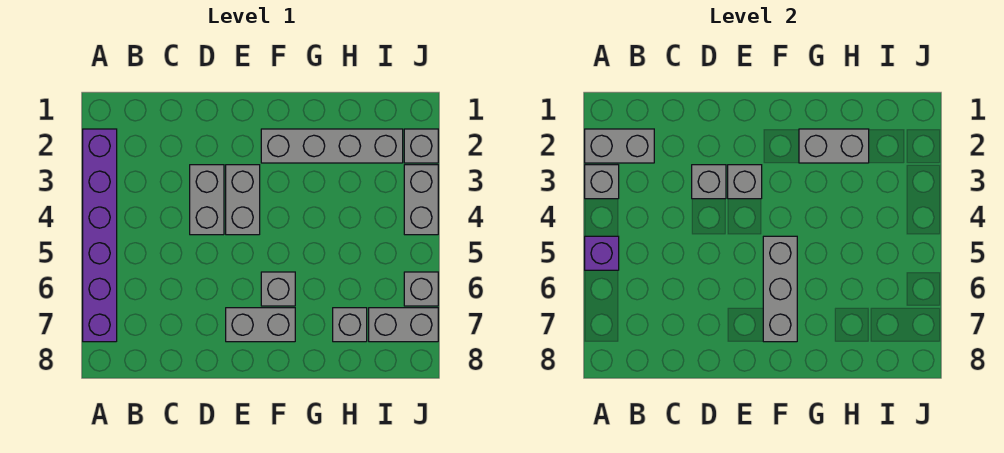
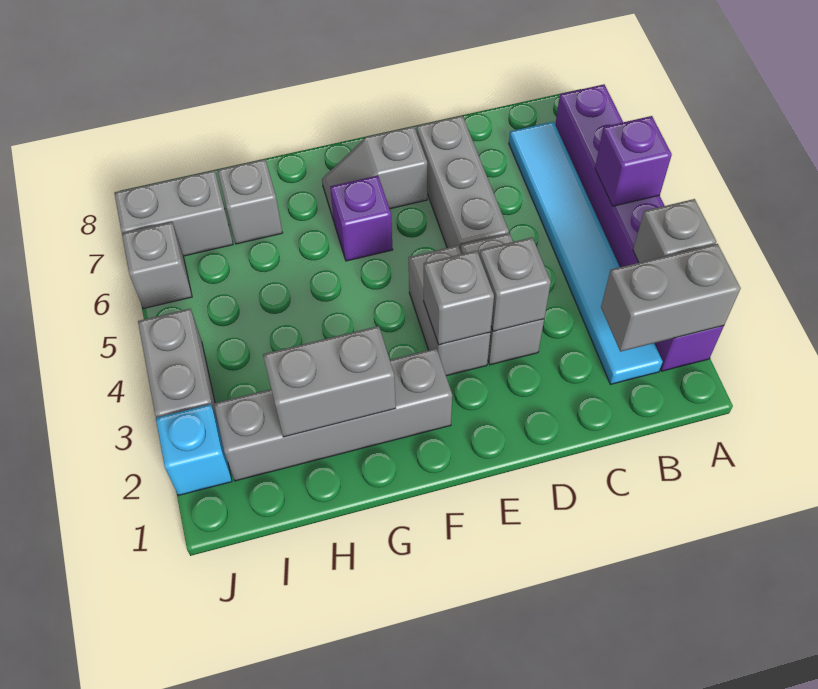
none -> cyan tile B2:B7 level 1
grey brick E7:F7 level 1 -> grey slope E7:F7 level 1 top E
grey brick F5:F7 level 2 -> grey brick D5:D7 level 1
grey brick F6 level 1 -> purple brick F6 level 1
grey brick J2 level 1 -> cyan brick J2 level 1

